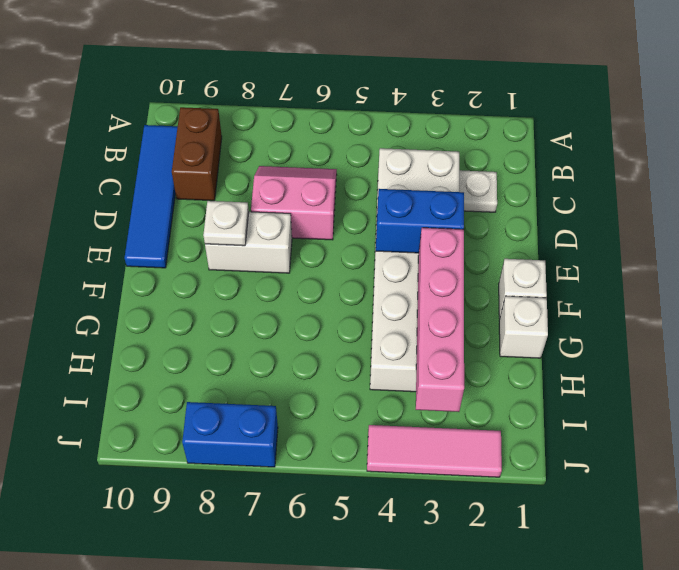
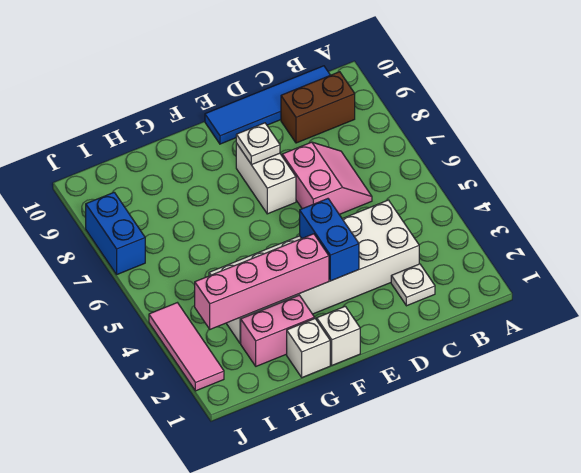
none -> pink brick G2:H2 level 1

